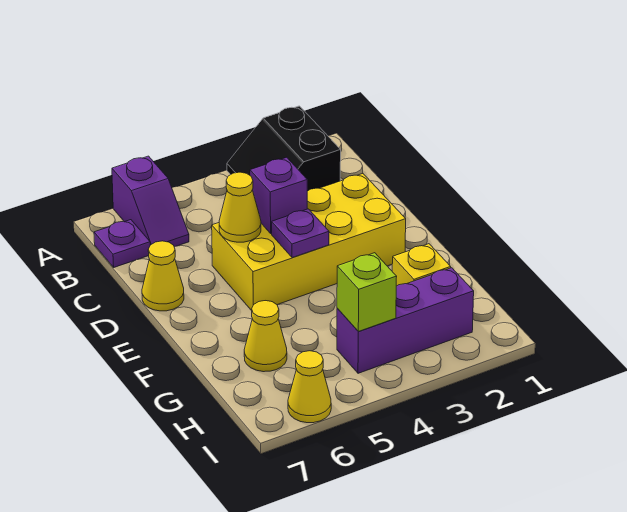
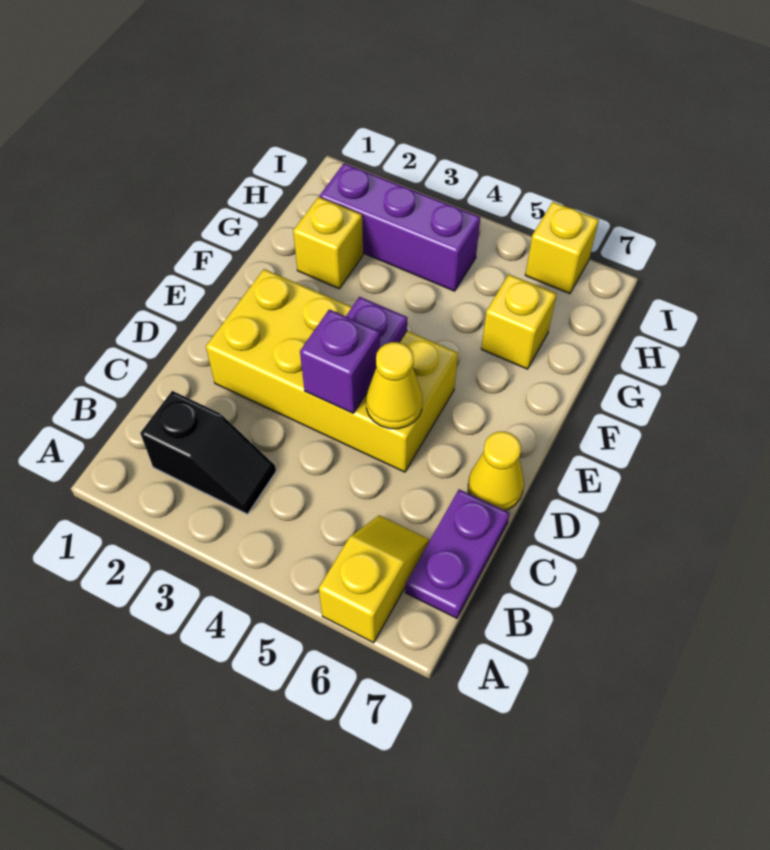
black slope A2:B3 level 1 top 2 -> black slope B2:B3 level 1 top 2
purple slope A6:B6 level 1 top A -> yellow slope A6:B6 level 1 top A
purple plate B7 level 1 -> purple plate B7:C7 level 1
yellow cone G6 level 1 -> yellow brick G6 level 1
lime brick H4 level 2 -> none
yellow cone I6 level 1 -> yellow brick I6 level 1

